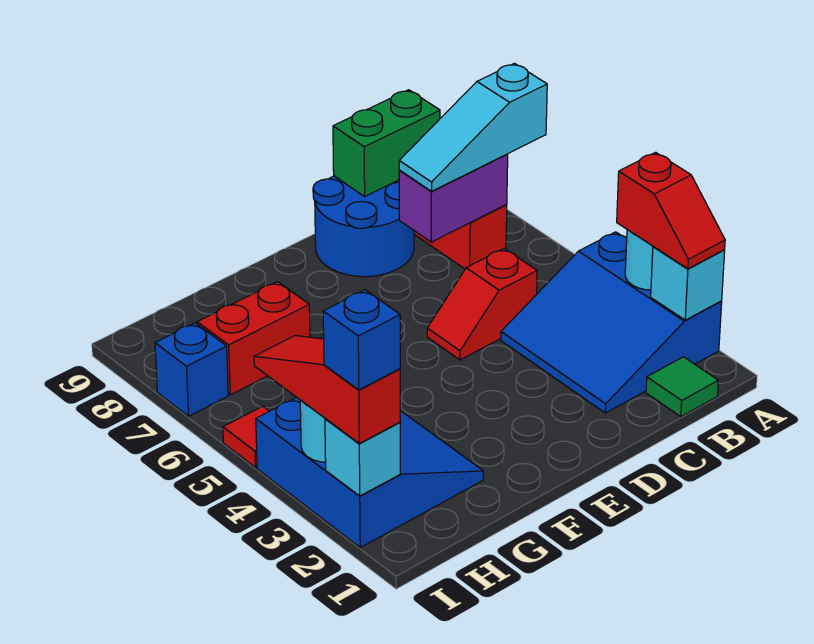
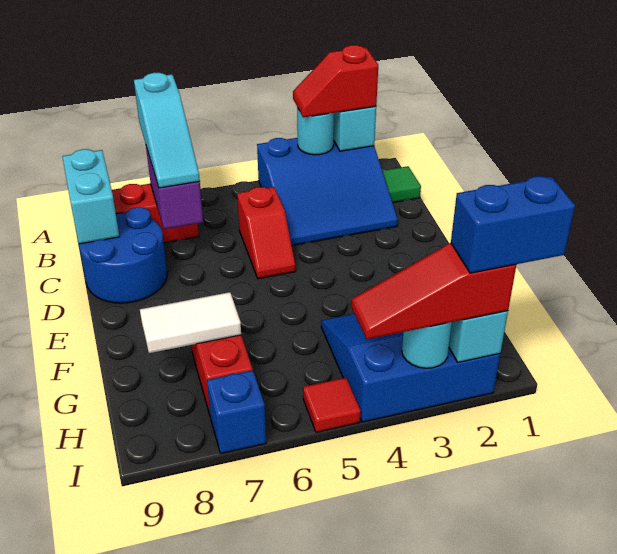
red slope A2:A3 level 3 top 3 -> red slope A2:A3 level 3 top 2
green brick B9:C9 level 2 -> cyan brick B9:C9 level 2
none -> white tile G7:G8 level 2
blue brick I2 level 4 -> blue brick I1:I2 level 4

